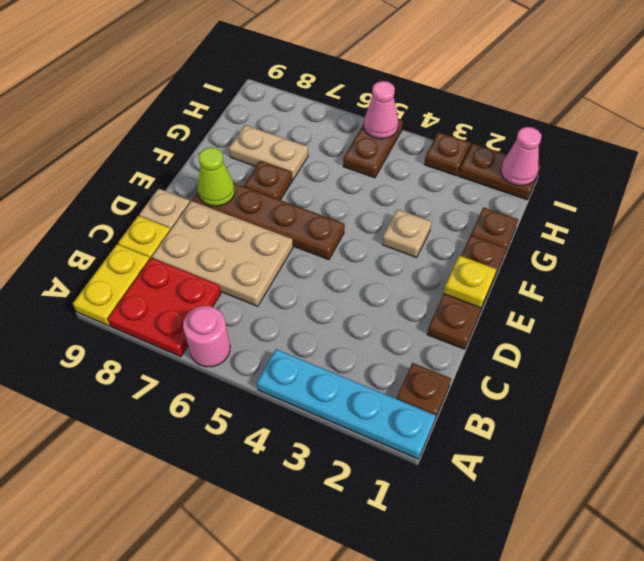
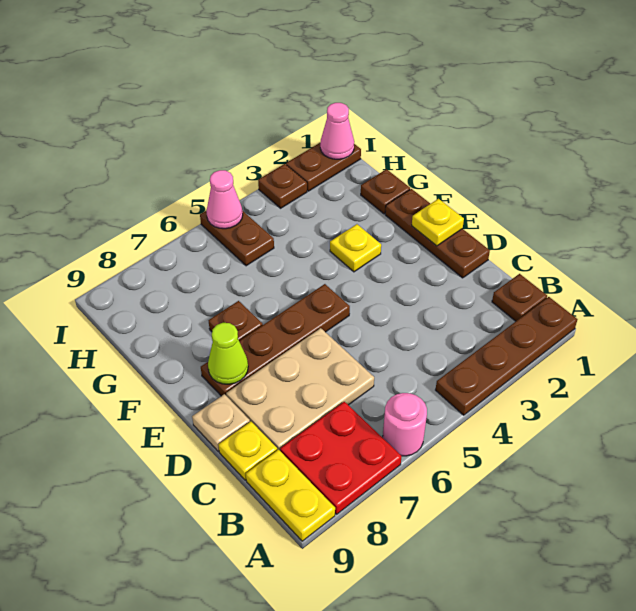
cyan plate A1:A4 level 1 -> brown plate A1:A4 level 1
tan plate F3 level 1 -> yellow plate F3 level 1
tan plate G7:G8 level 1 -> none

